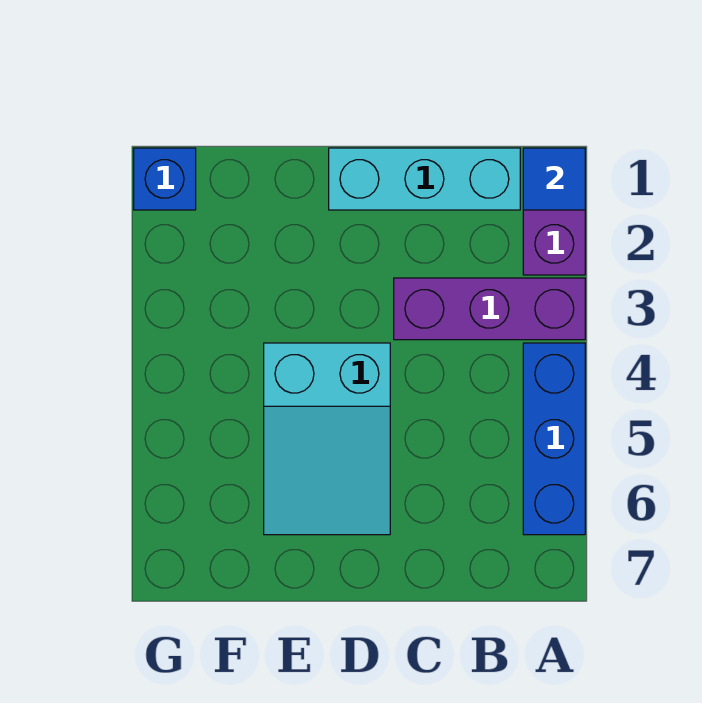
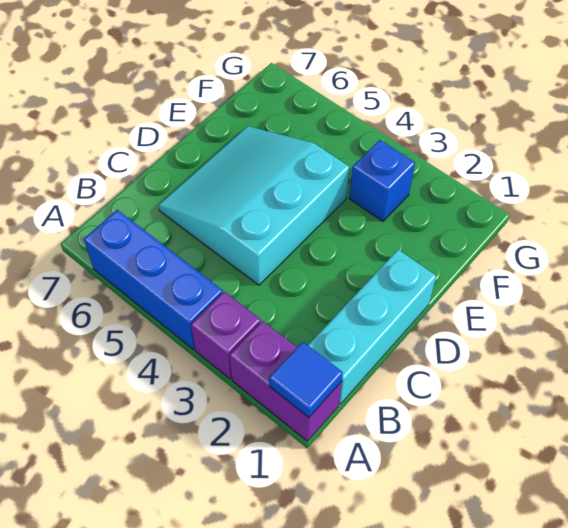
purple brick A3:C3 level 1 -> purple brick A3 level 1
cyan slope D4:E6 level 1 top 4 -> cyan slope C4:E6 level 1 top 4
blue brick G1 level 1 -> blue brick F3 level 1

